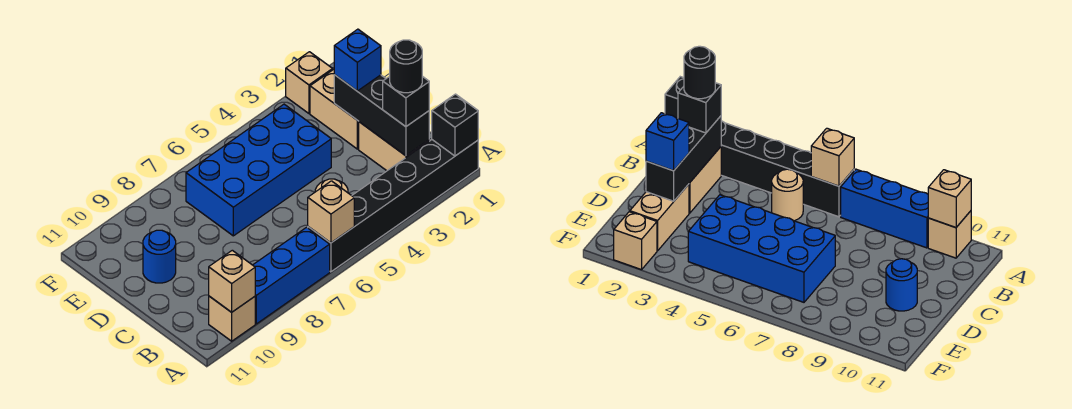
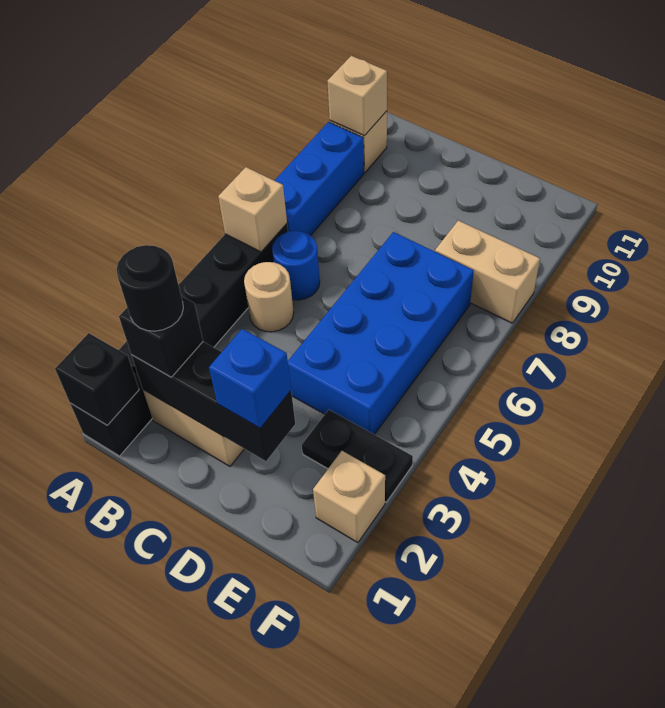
tan brick D2:E2 level 1 -> tan brick E8:F8 level 1
blue round brick D10 level 1 -> blue round brick B6 level 1
none -> black plate E3:F3 level 1

